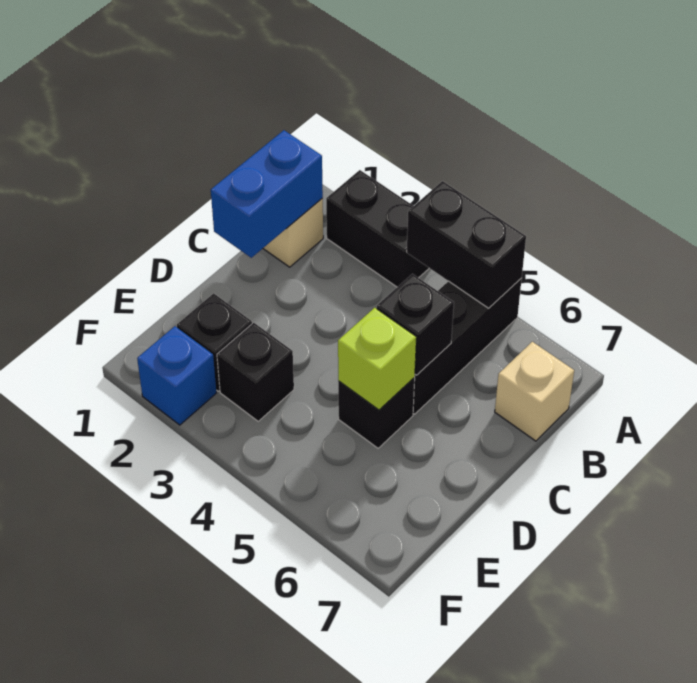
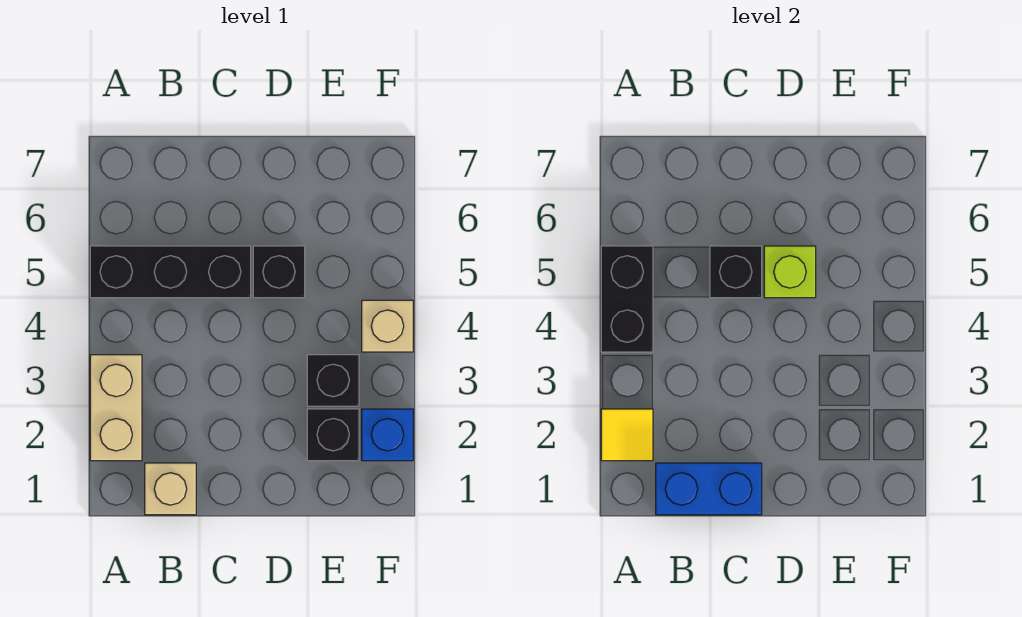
black brick A2:A3 level 1 -> tan brick A2:A3 level 1
none -> yellow tile A2 level 2
tan brick B7 level 1 -> tan brick F4 level 1

